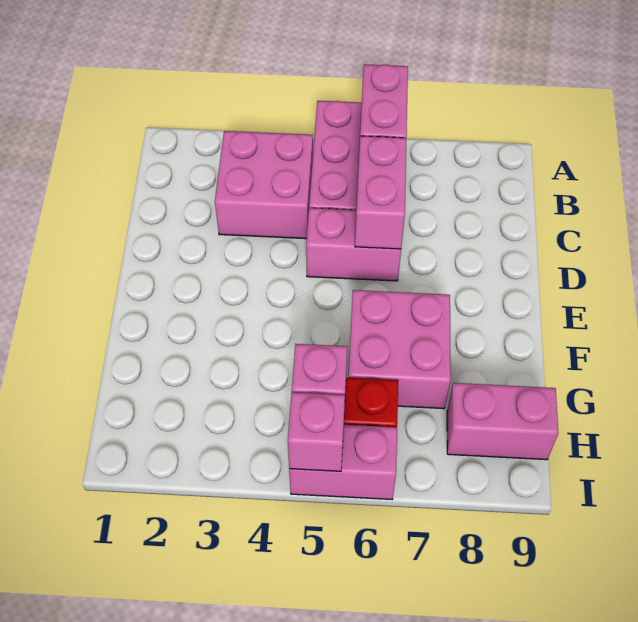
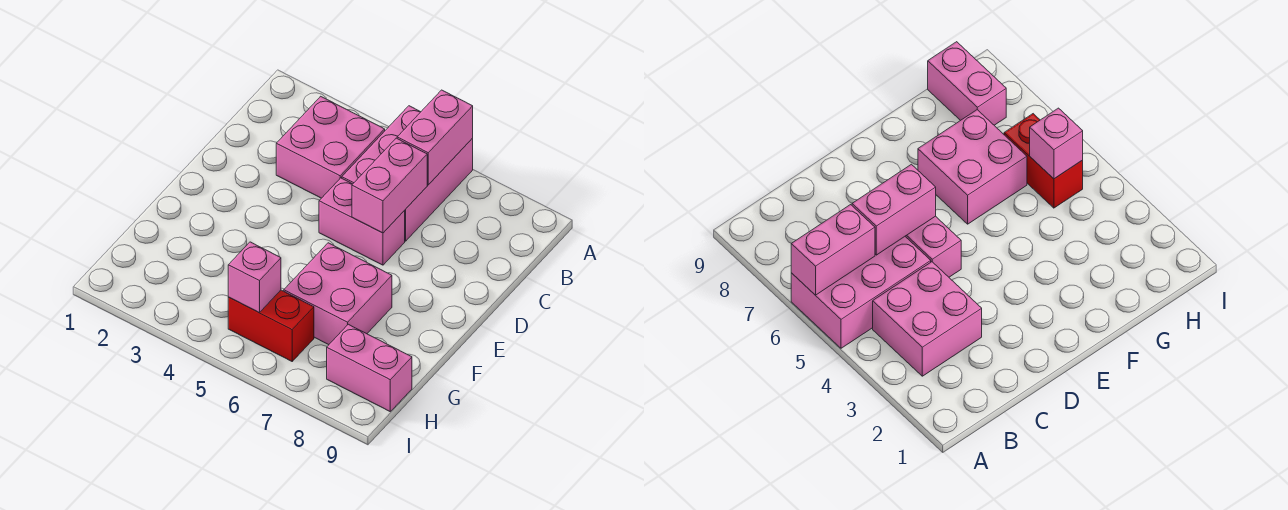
pink brick I5:I6 level 1 -> none
pink brick I5 level 2 -> none

